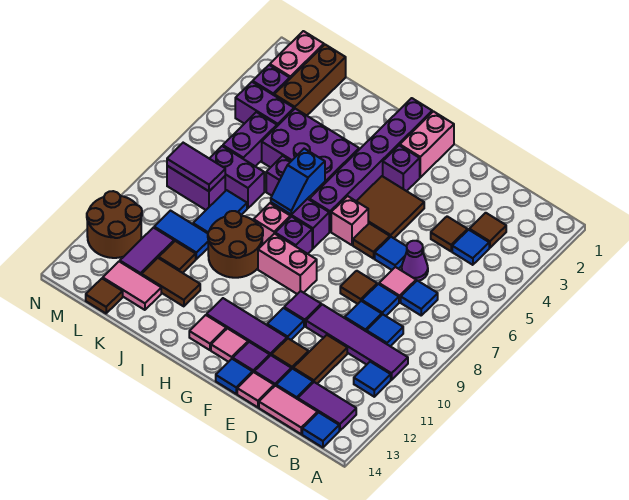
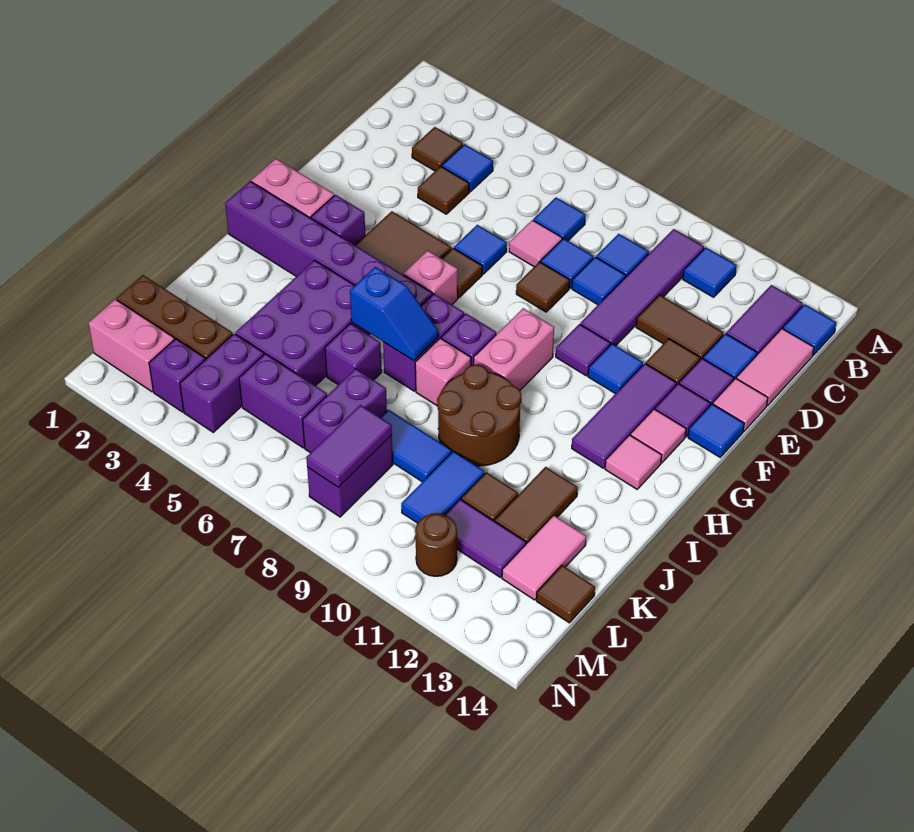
purple cone D6 level 1 -> none
brown round brick M11:N12 level 1 -> brown round brick M11 level 1

